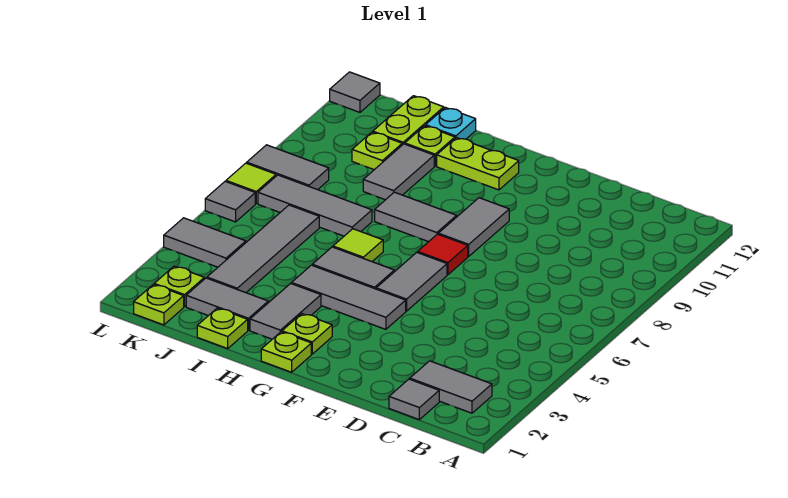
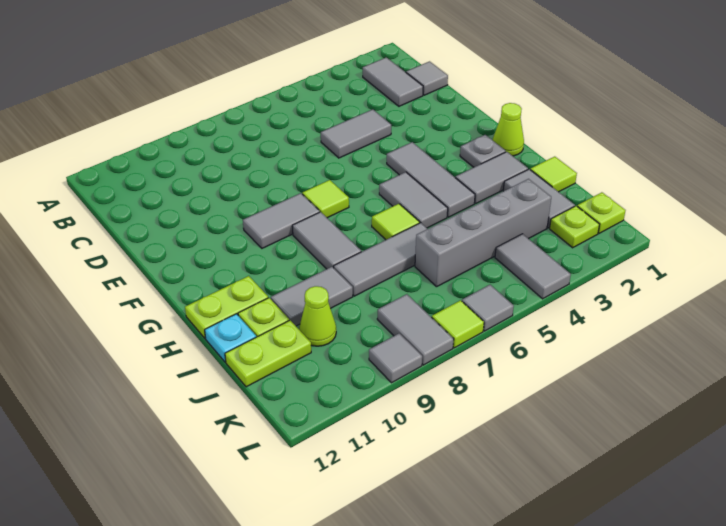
grey tile F5:F6 level 1 -> grey tile D4:D5 level 1
red tile F7 level 1 -> lime tile F7 level 1
lime plate G1 level 1 -> lime cone G1 level 1
lime plate G2 level 1 -> grey plate G2 level 1
lime plate G11:H11 level 1 -> lime plate H11:H12 level 1
lime plate I1 level 1 -> lime tile I1 level 1
grey tile I7:K7 level 1 -> grey tile I6:I8 level 1
grey tile J3:J6 level 1 -> grey brick J3:J6 level 1
lime plate J10 level 1 -> lime cone J10 level 1
grey tile L12 level 1 -> grey tile L9 level 1

